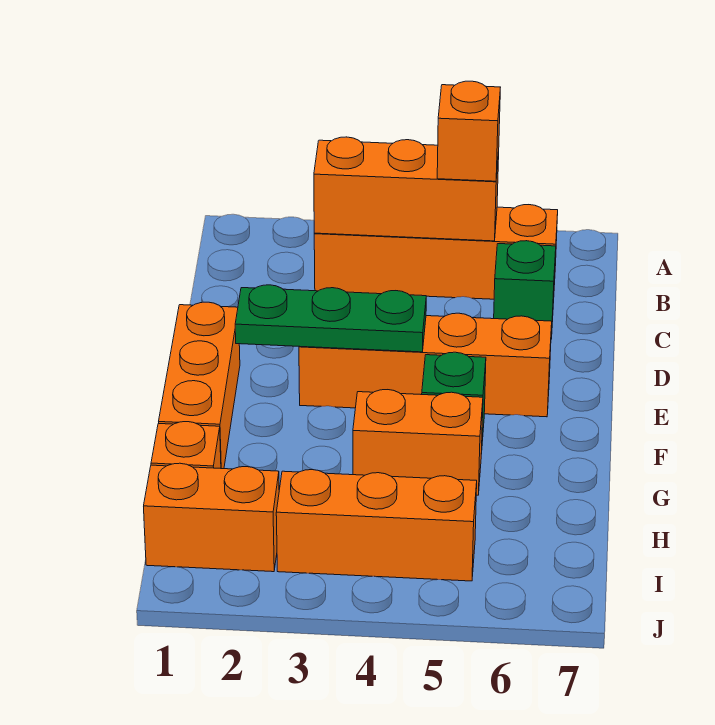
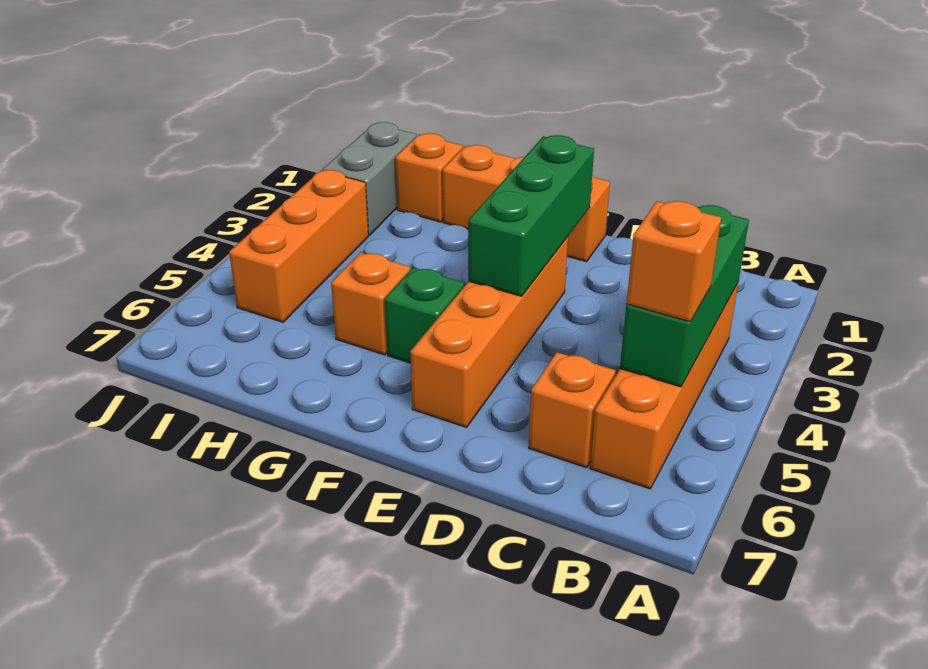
orange brick B3:B5 level 2 -> green brick B3:B5 level 2
green brick C6 level 1 -> orange brick C6 level 1
green plate E2:E4 level 2 -> green brick E2:E4 level 2
orange brick G4:G5 level 1 -> orange brick G5 level 1
orange brick I1:I2 level 1 -> grey brick I1:I2 level 1

